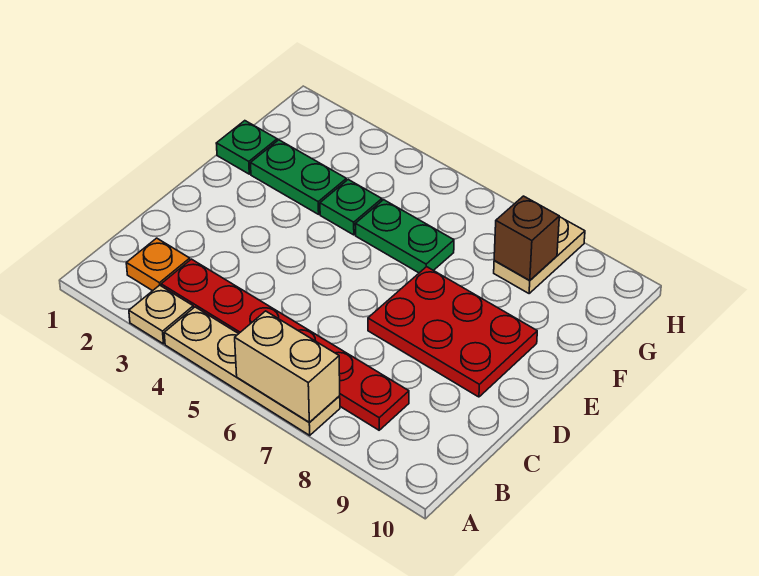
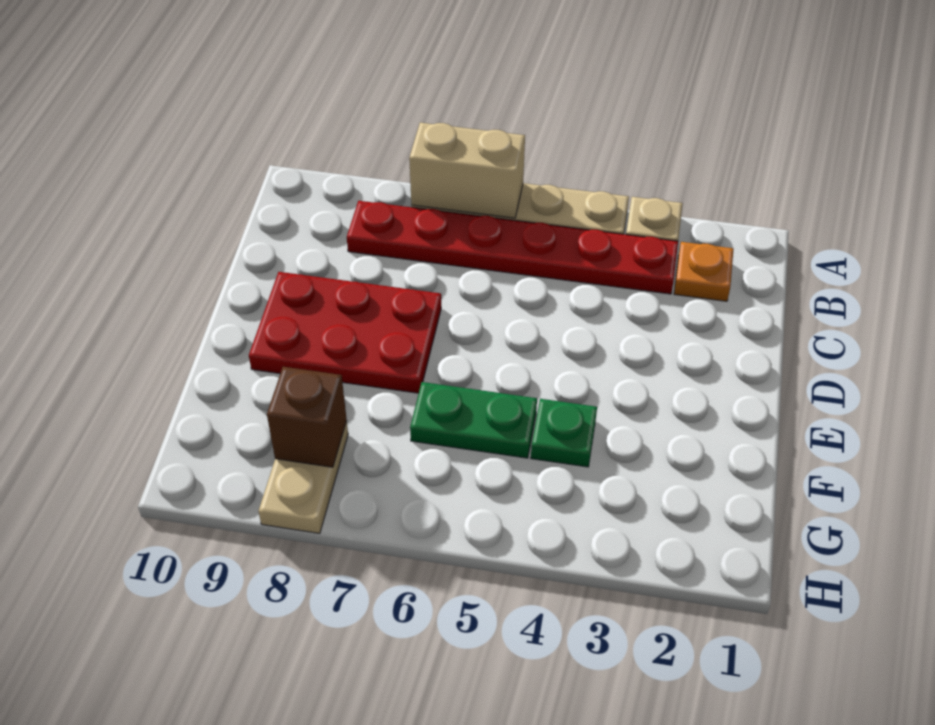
green plate F1 level 1 -> none
green plate F2:F3 level 1 -> none

